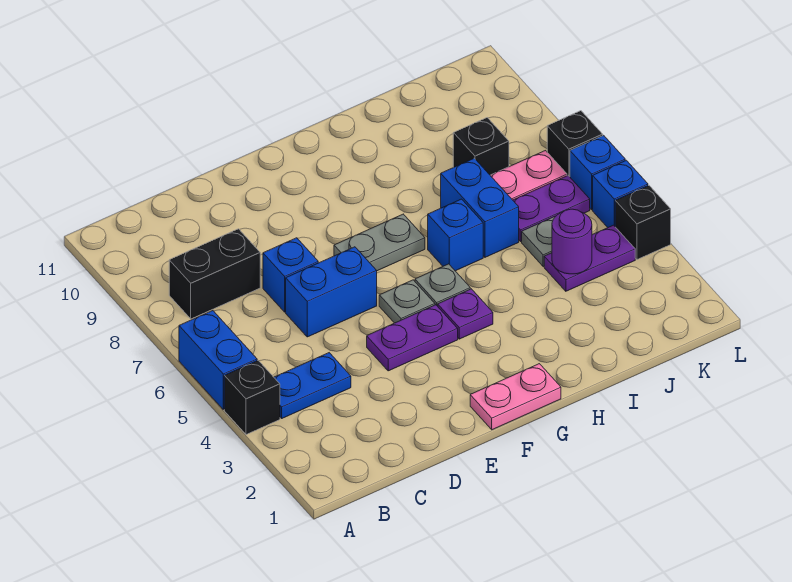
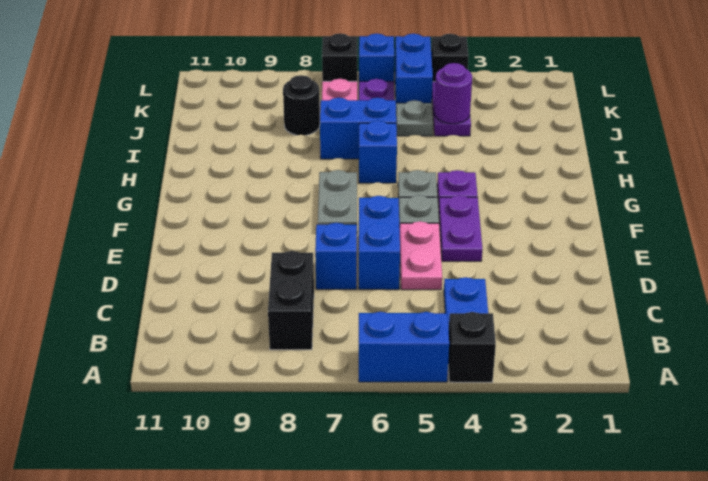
pink plate F1:G1 level 1 -> pink plate D5:E5 level 1
black brick J8 level 1 -> black round brick J8 level 1
blue brick L5 level 1 -> blue brick K5:L5 level 1

